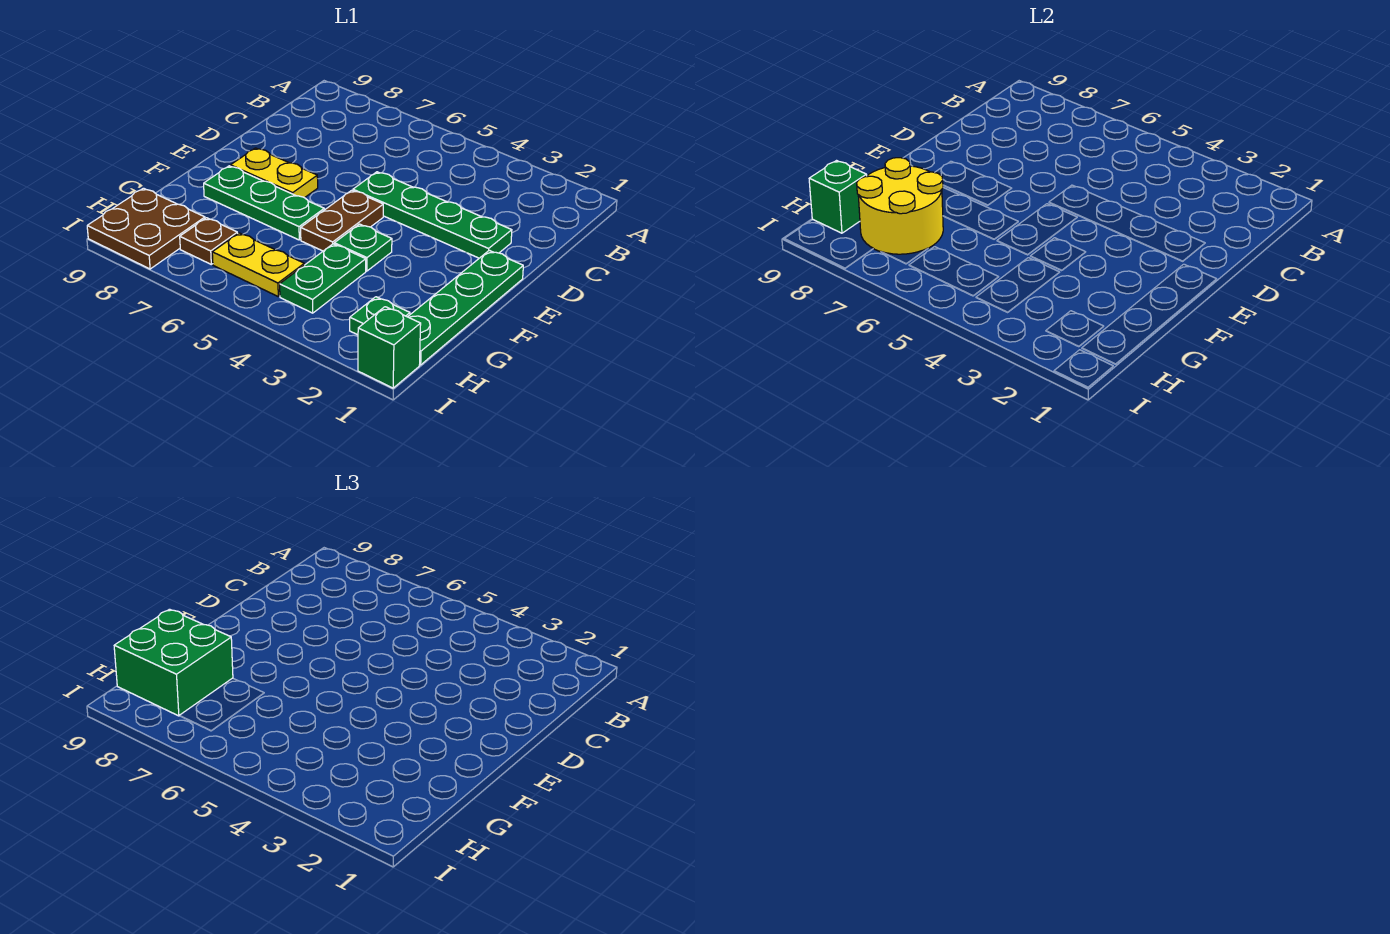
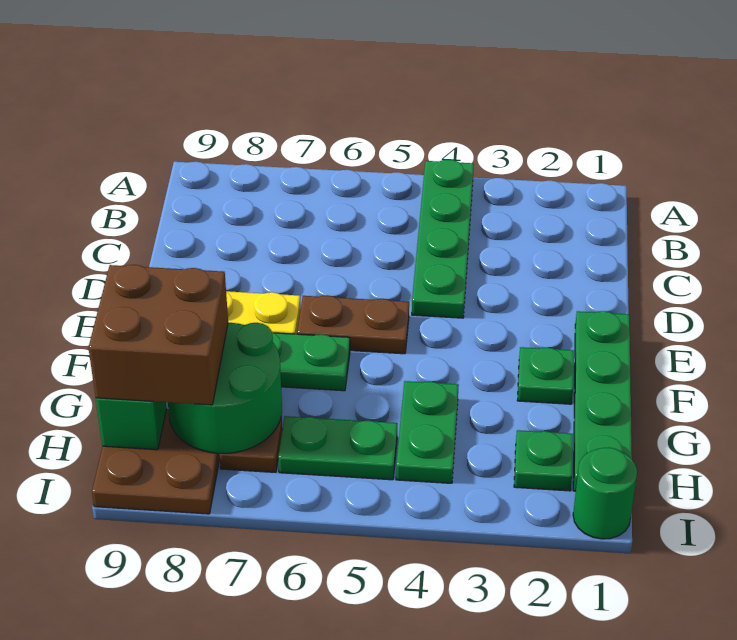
green plate D2:D5 level 1 -> green plate A4:D4 level 1
brown plate E5:F5 level 1 -> brown plate E5:E6 level 1
green plate F4 level 1 -> green plate F2 level 1
yellow round brick G7:H8 level 2 -> green round brick G7:H8 level 2
green brick G8:H9 level 3 -> brown brick G8:H9 level 3
yellow plate H5:H6 level 1 -> green plate H5:H6 level 1
green brick I1 level 1 -> green round brick I1 level 1

